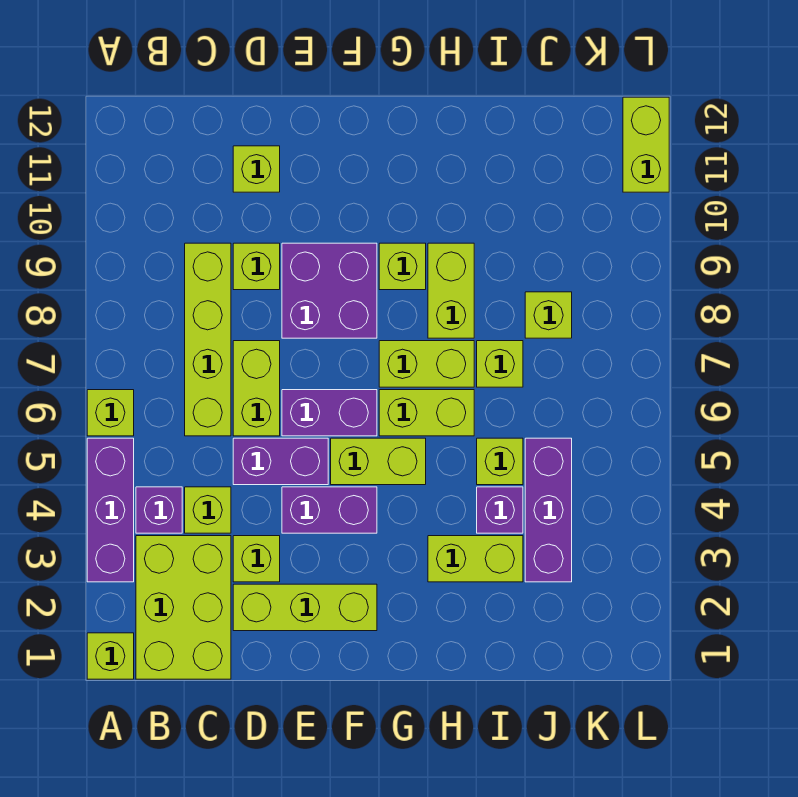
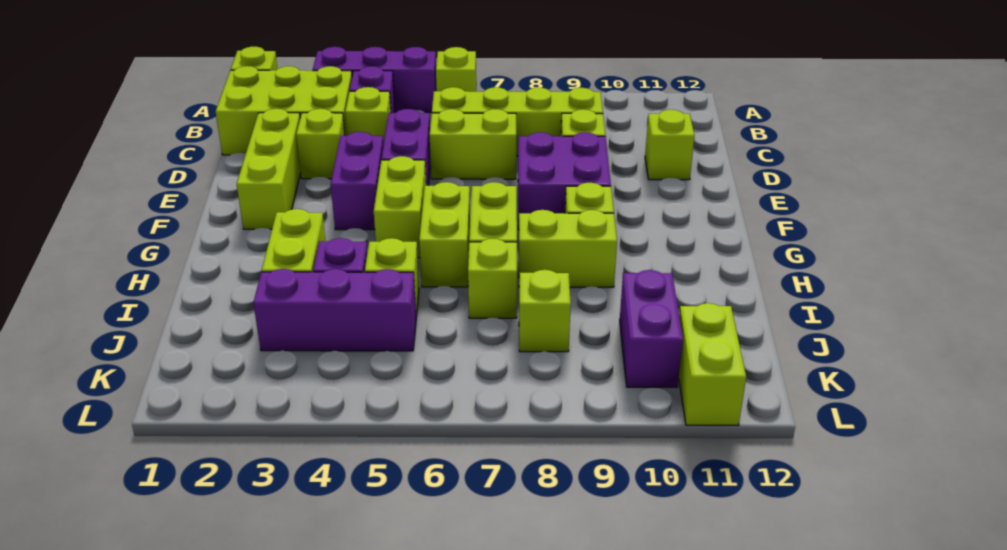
purple brick E6:F6 level 1 -> purple brick J10:K10 level 1
lime brick L11:L12 level 1 -> lime brick K11:L11 level 1

